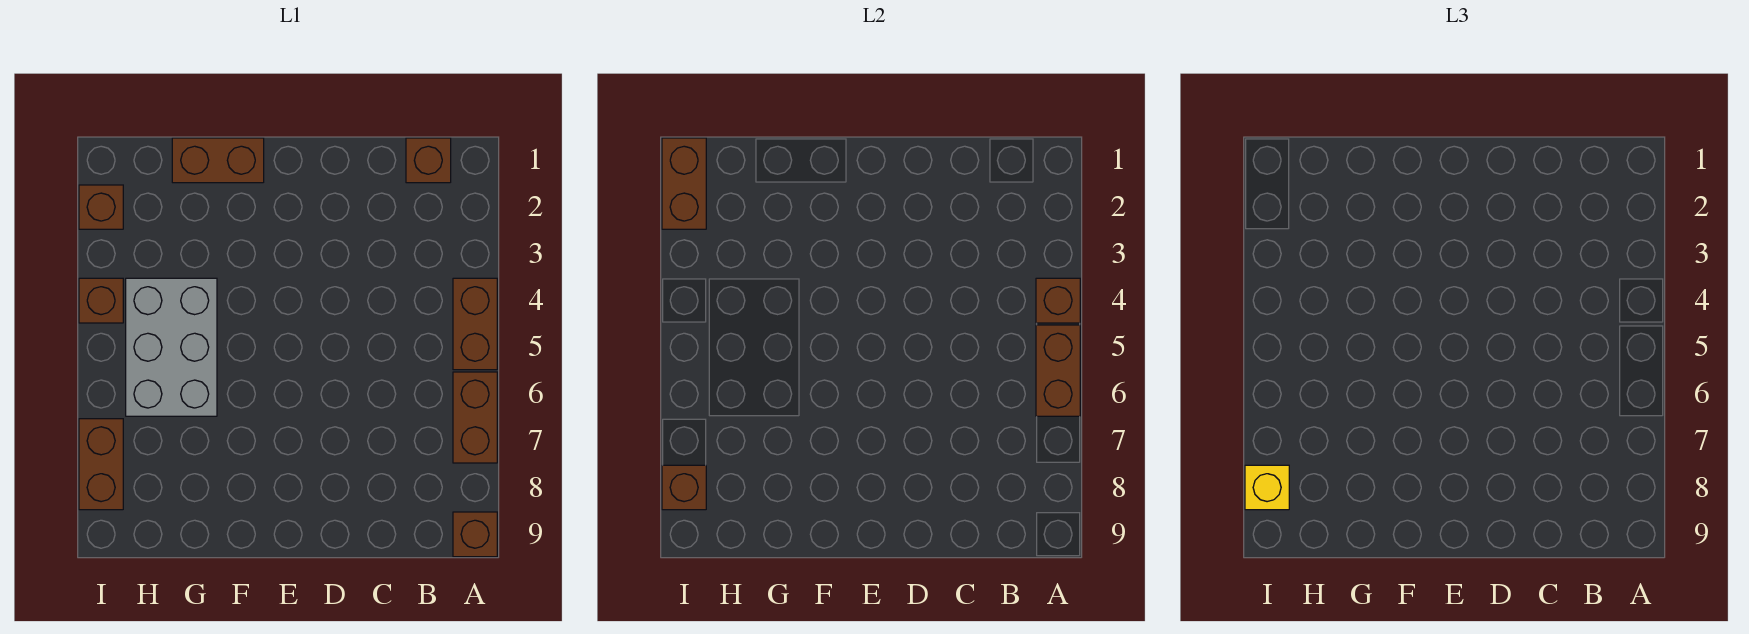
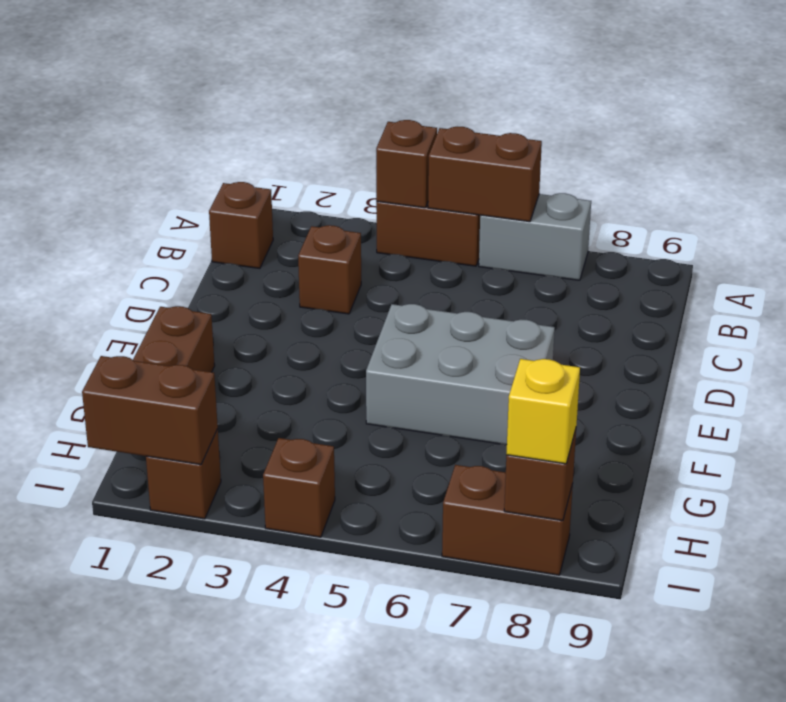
brown brick A6:A7 level 1 -> grey brick A6:A7 level 1
brown brick A9 level 1 -> brown brick C3 level 1
grey brick G4:H6 level 1 -> grey brick E5:F7 level 1

